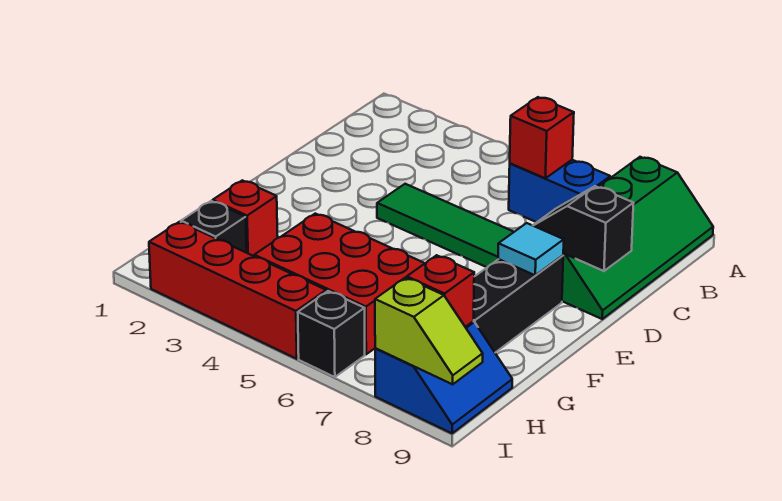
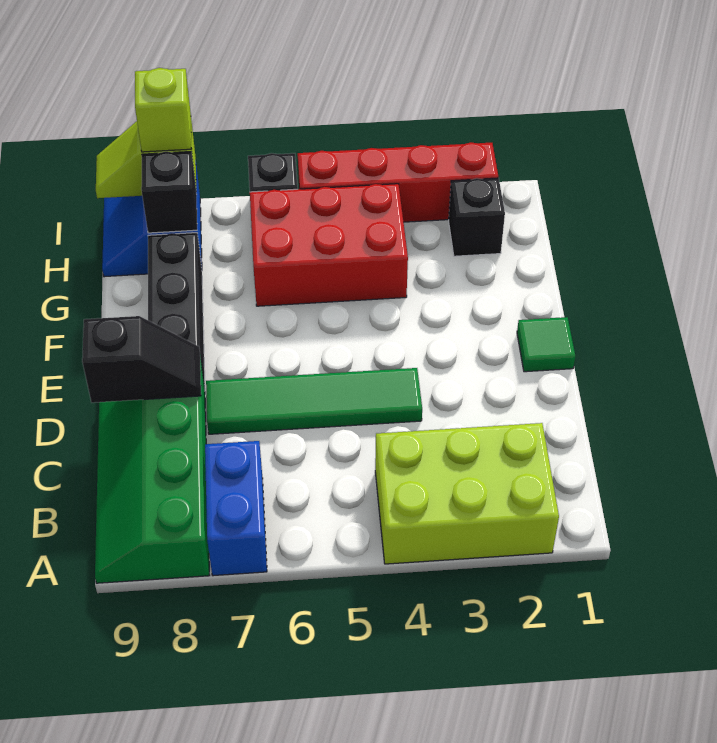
none -> lime brick A2:B4 level 1
blue brick B6:B7 level 1 -> blue brick A7:B7 level 1
red brick B6 level 2 -> none
none -> green tile E1 level 1
cyan tile E8 level 2 -> none
red brick G2 level 1 -> none
red brick H8 level 2 -> black brick H8 level 2
none -> lime brick I8 level 3

